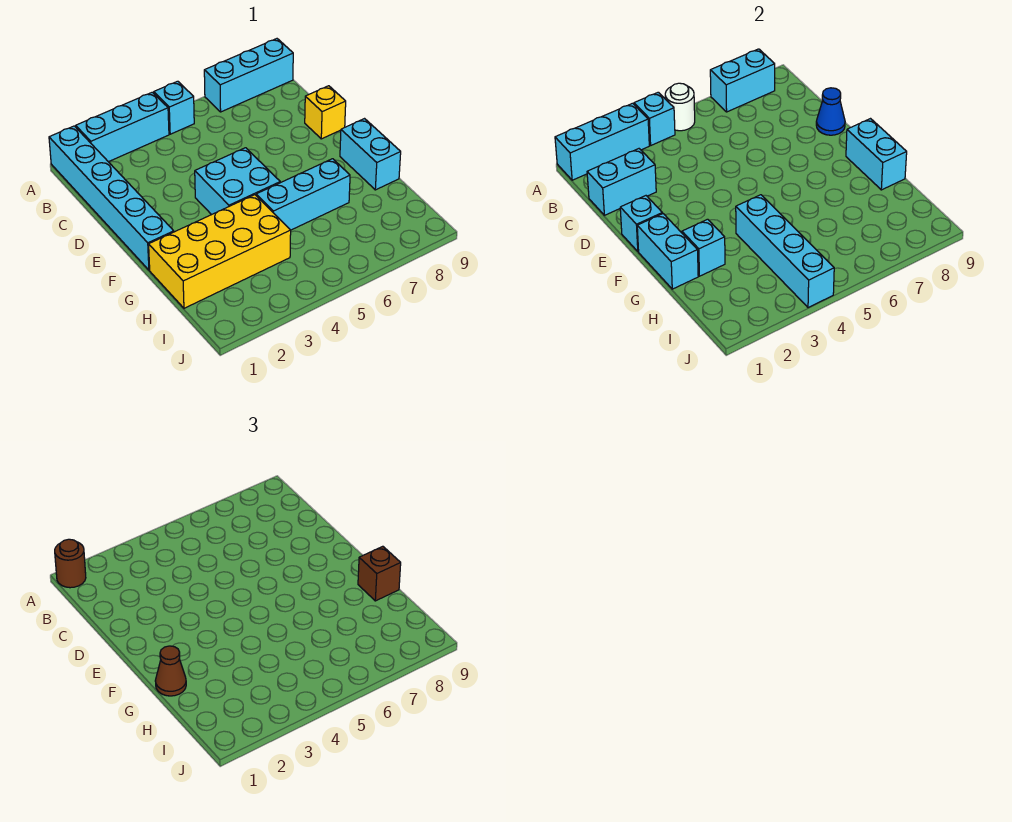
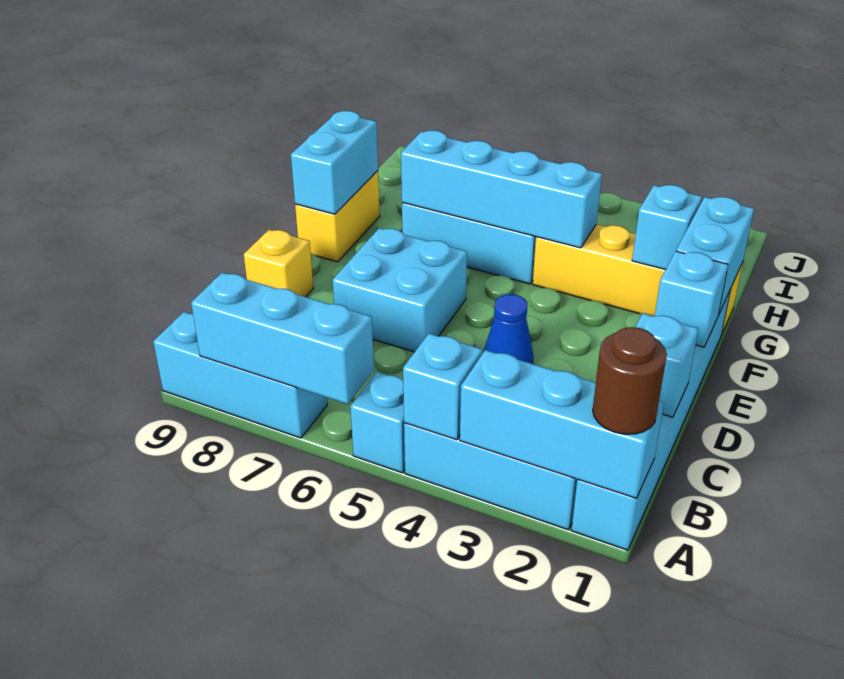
white round brick A5 level 2 -> none
cyan brick A7:A8 level 2 -> cyan brick A6:A8 level 2
cyan brick C1:C2 level 2 -> cyan brick C1 level 2
blue cone D9 level 2 -> blue cone D4 level 1
cyan brick E4:F5 level 1 -> cyan brick D6:E7 level 1
cyan brick F9:G9 level 1 -> yellow brick F9:G9 level 1
yellow brick G1:H4 level 1 -> yellow brick G1:G4 level 1
brown cone G1 level 3 -> none
cyan brick G4:J4 level 2 -> cyan brick G4:G7 level 2
brown brick G9 level 3 -> none

